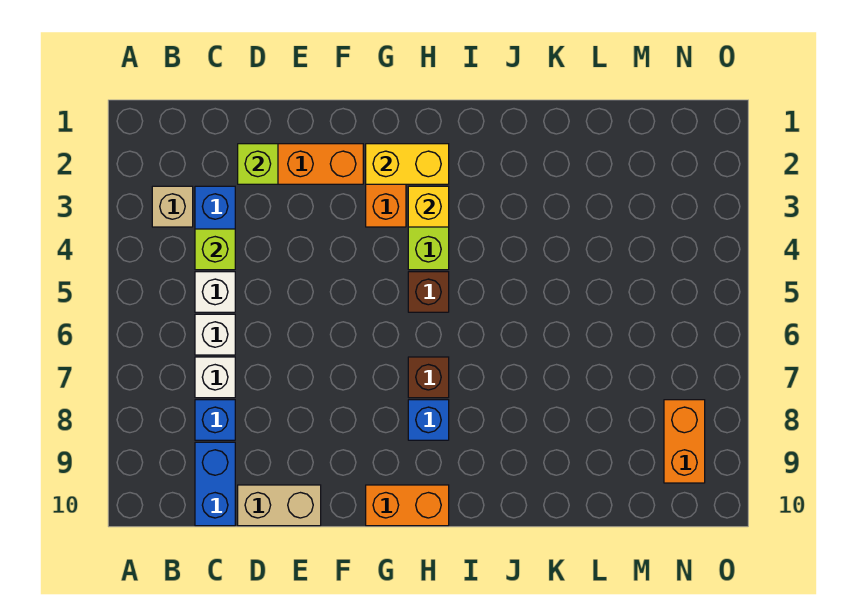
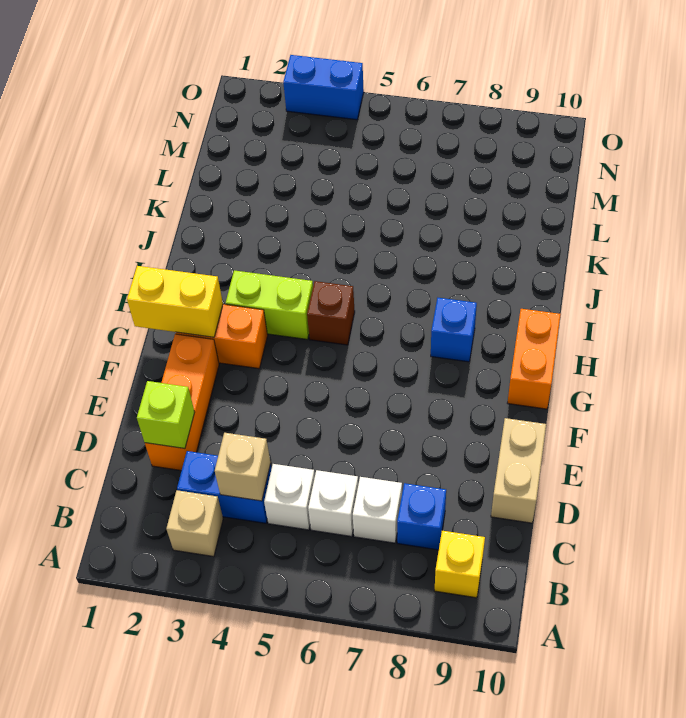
lime brick C4 level 2 -> tan brick C4 level 2
blue brick C9:C10 level 1 -> blue brick O3:O4 level 1
yellow brick G2:H2 level 2 -> yellow brick G1:G2 level 2
yellow brick H3 level 2 -> yellow brick B9 level 1
brown brick H7 level 1 -> none
orange brick N8:N9 level 1 -> none

